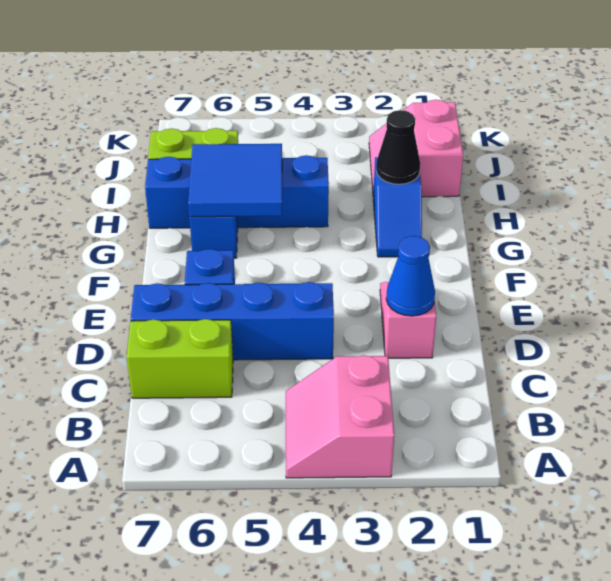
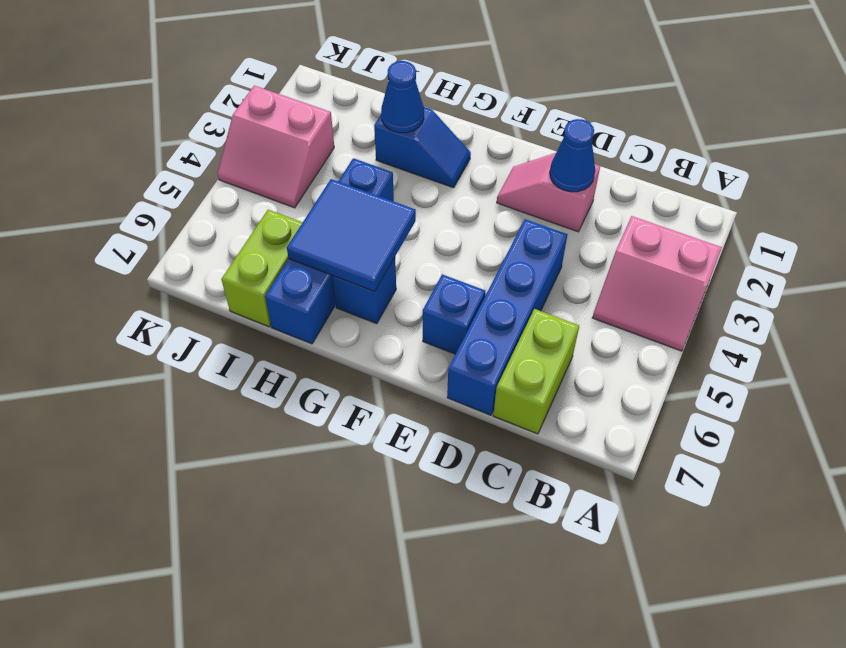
black cone H2 level 2 -> blue cone H2 level 2
pink slope I1:J2 level 1 top 1 -> pink slope J3:K4 level 1 top 3

